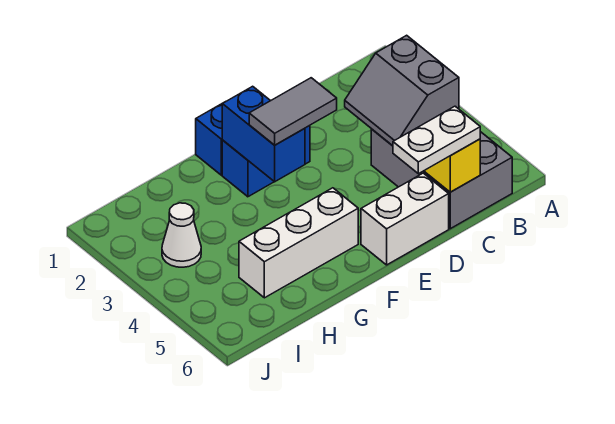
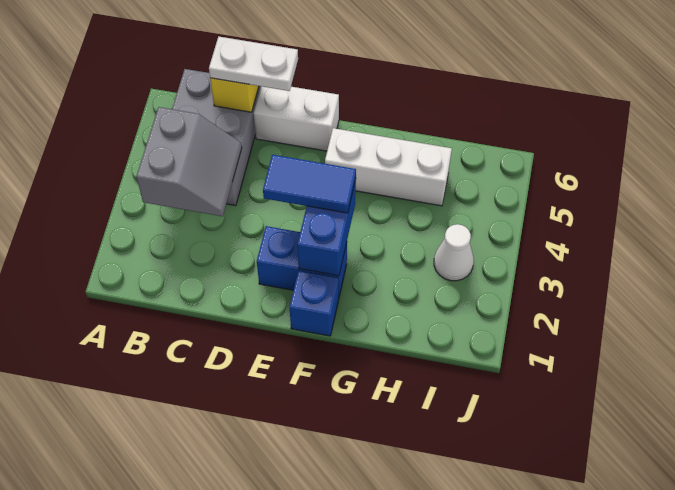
grey tile E3:F3 level 3 -> blue tile E3:F3 level 3

